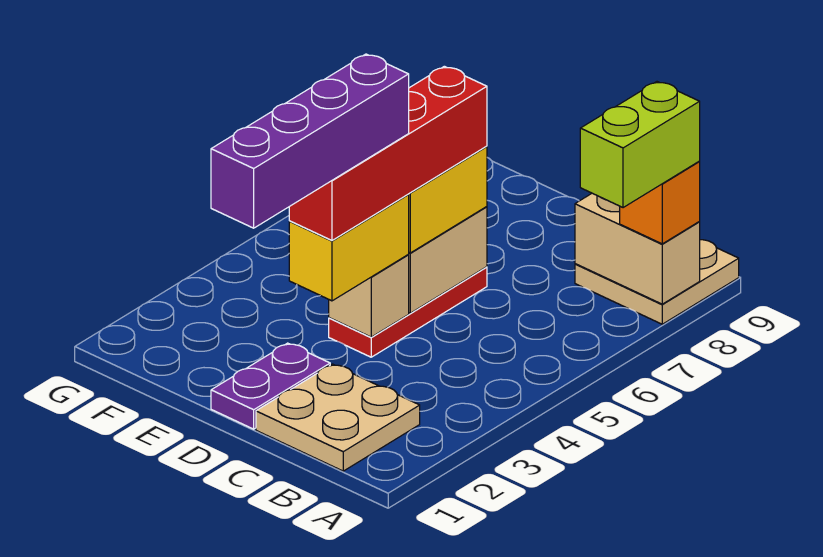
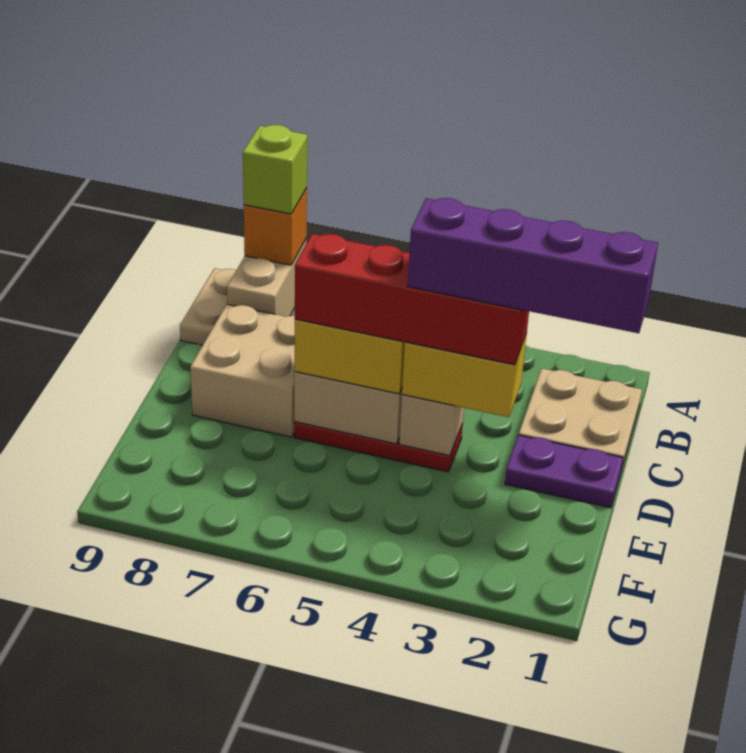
lime brick A7:A8 level 4 -> lime brick A8 level 4
none -> tan brick C7:D8 level 1

